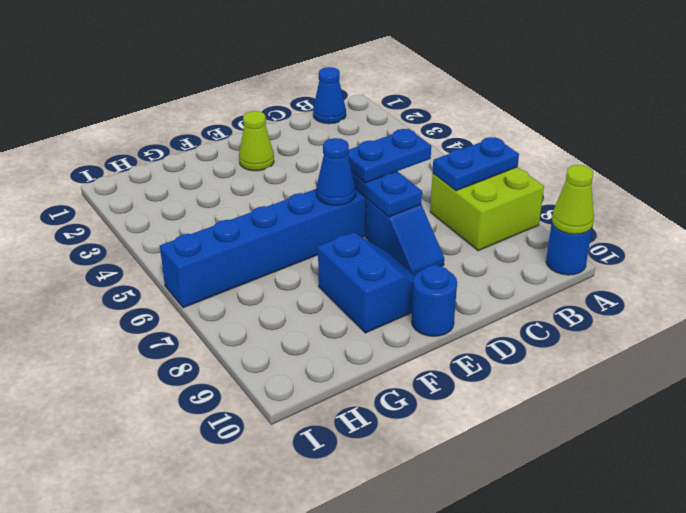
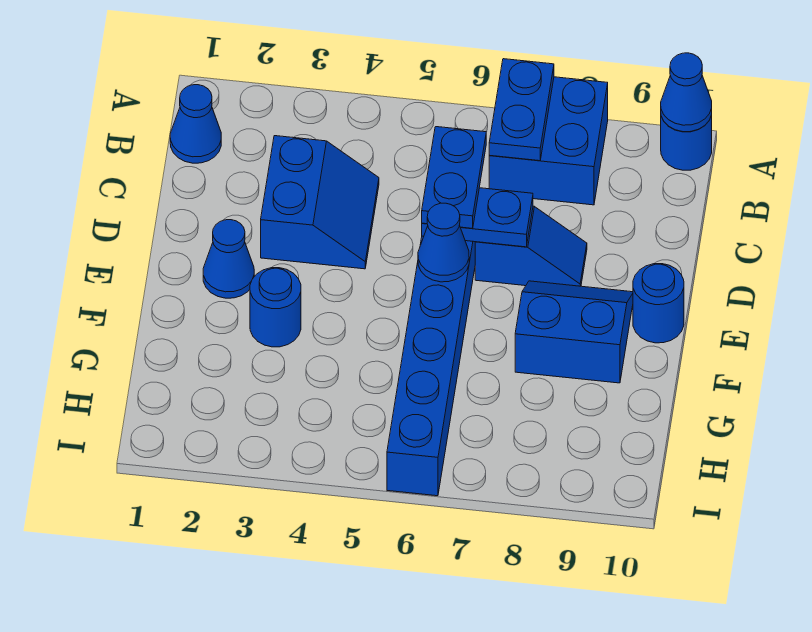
lime brick A7:B8 level 1 -> blue brick A7:B8 level 1
lime cone A10 level 2 -> blue cone A10 level 2
none -> blue slope C3:D4 level 1 top 3
lime cone E2 level 1 -> blue cone E2 level 1
none -> blue round brick F3 level 1

